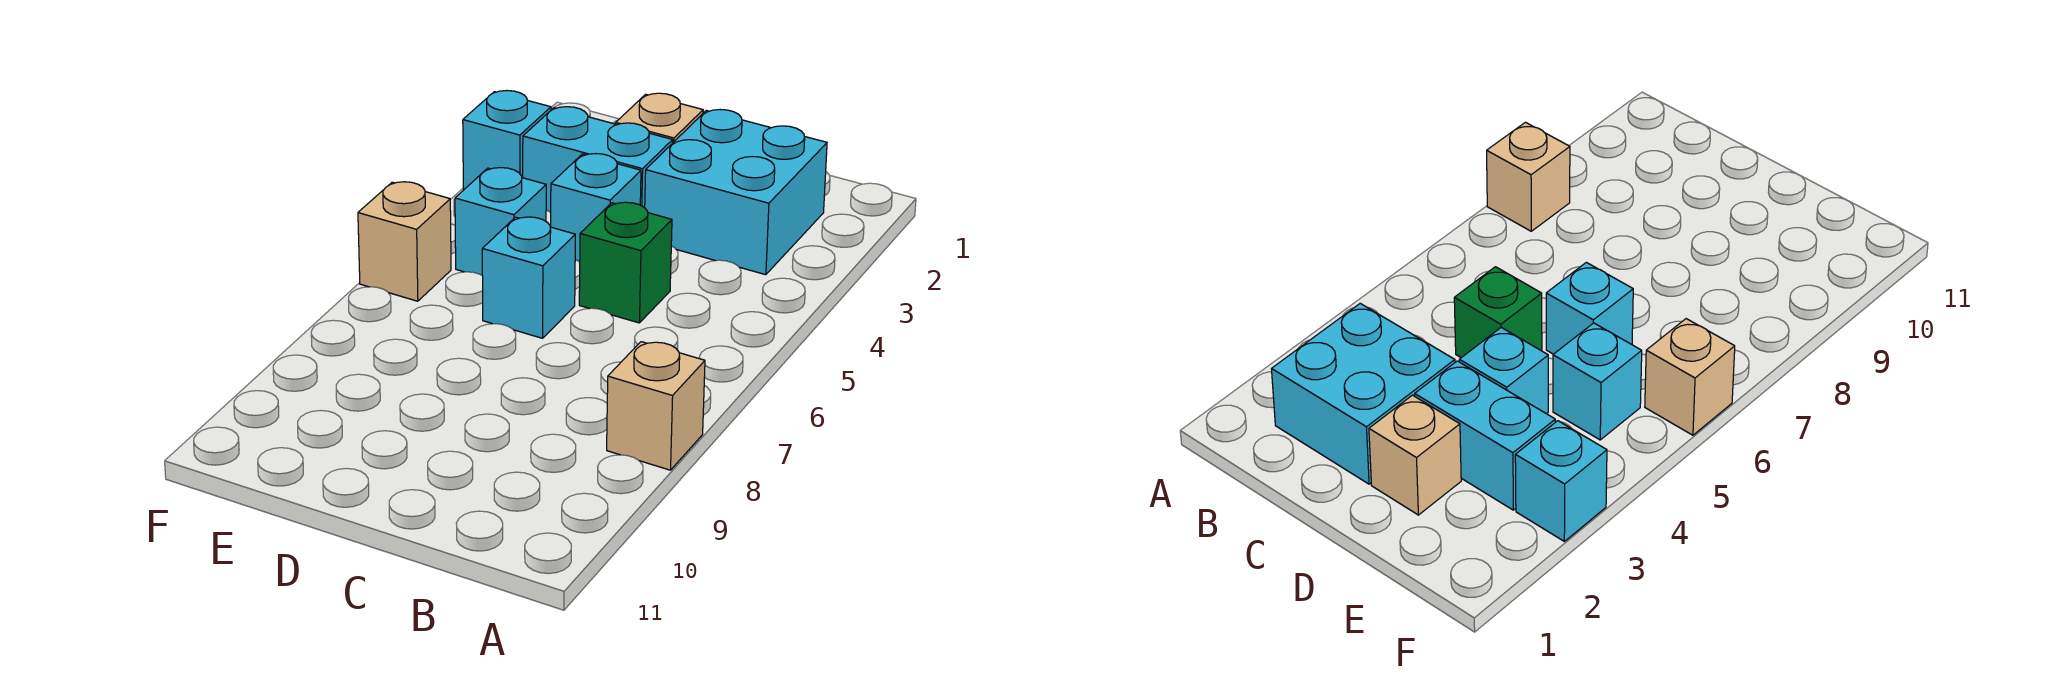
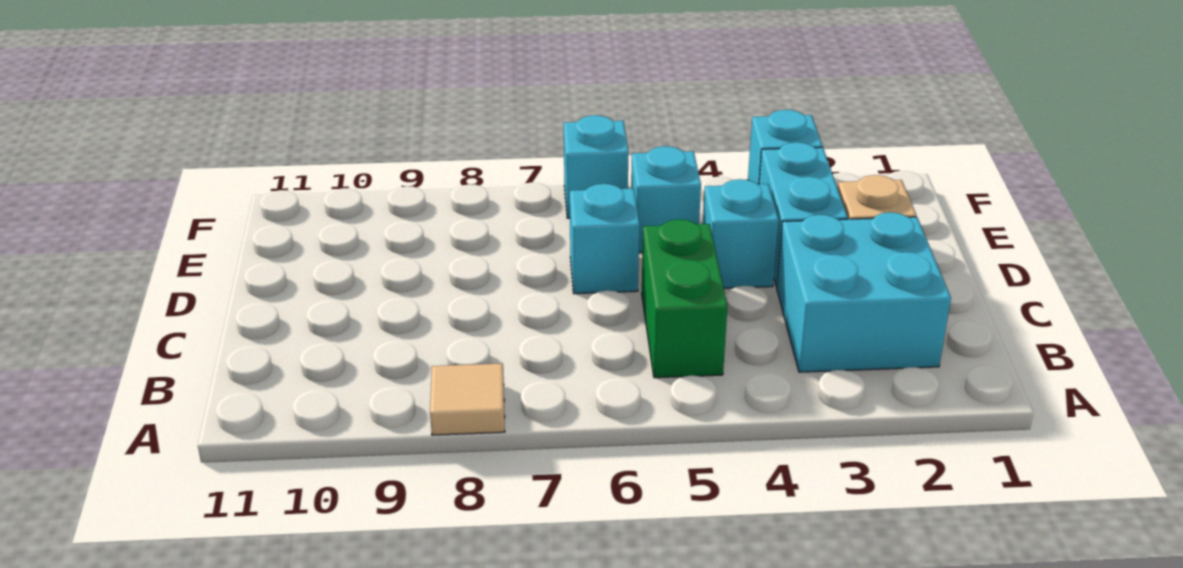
tan brick A8 level 1 -> tan tile A8 level 1
green brick C5 level 1 -> green brick B5:C5 level 1
tan brick F6 level 1 -> cyan brick F6 level 1

